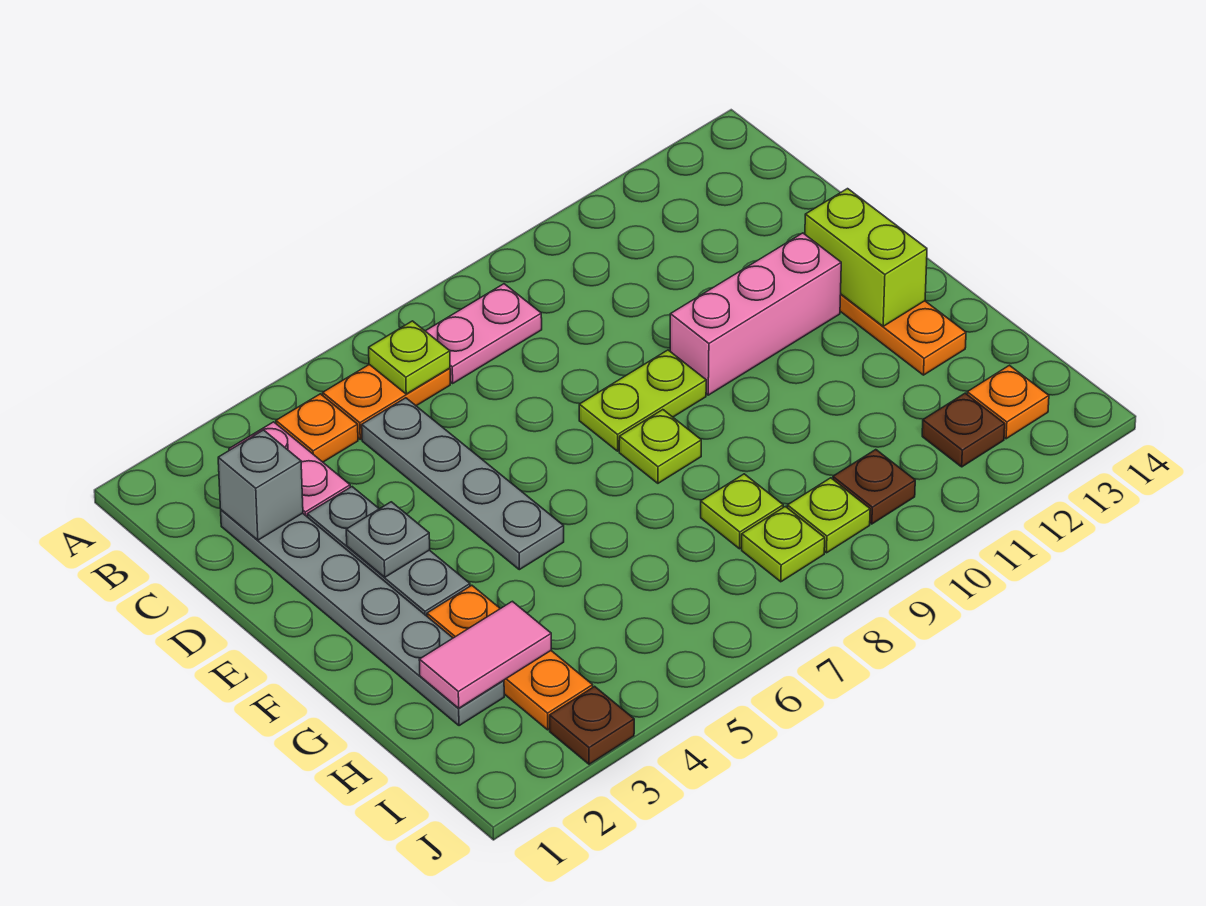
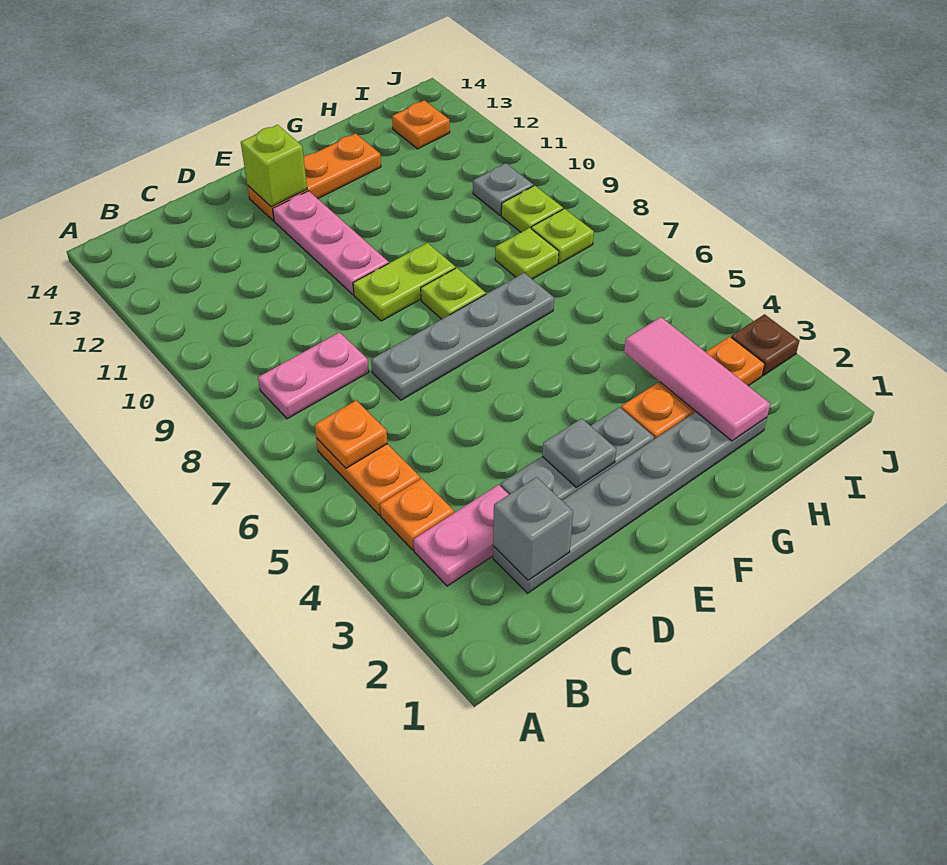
lime plate B6 level 2 -> orange plate B6 level 2
pink plate B7:B8 level 1 -> pink plate B8:C8 level 1
grey plate C5:F5 level 1 -> grey plate D7:G7 level 1
lime plate E8:E9 level 1 -> lime plate E9:F9 level 1
pink brick E10:E12 level 1 -> pink plate E10:E12 level 1
lime brick E13:F13 level 2 -> lime brick E13 level 2
pink tile H2:H3 level 2 -> pink tile H2:H4 level 2
brown plate I10 level 1 -> grey plate I10 level 1
brown plate I12 level 1 -> none

